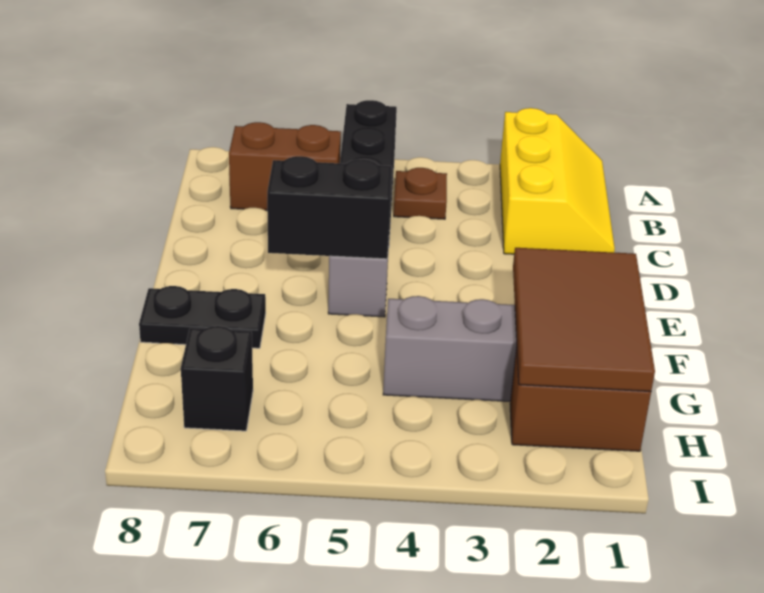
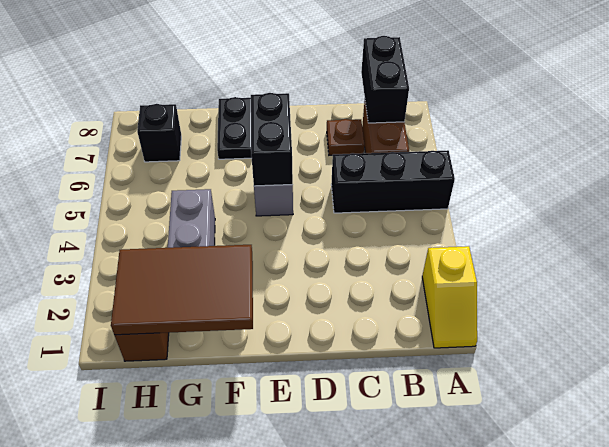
yellow slope A1:C2 level 1 top 2 -> yellow slope A1:A2 level 1 top 2
brown plate B4 level 1 -> brown plate C7 level 1
none -> black brick B7:B8 level 2

